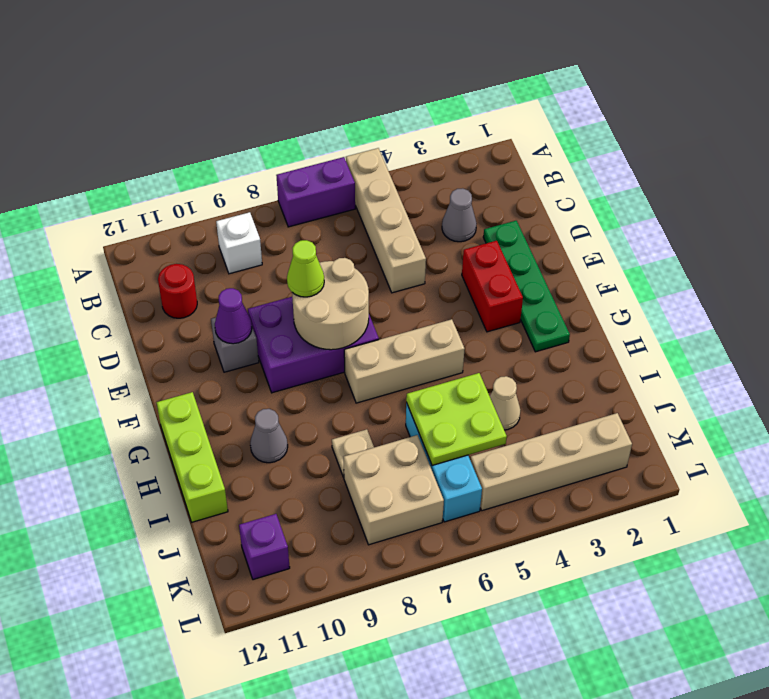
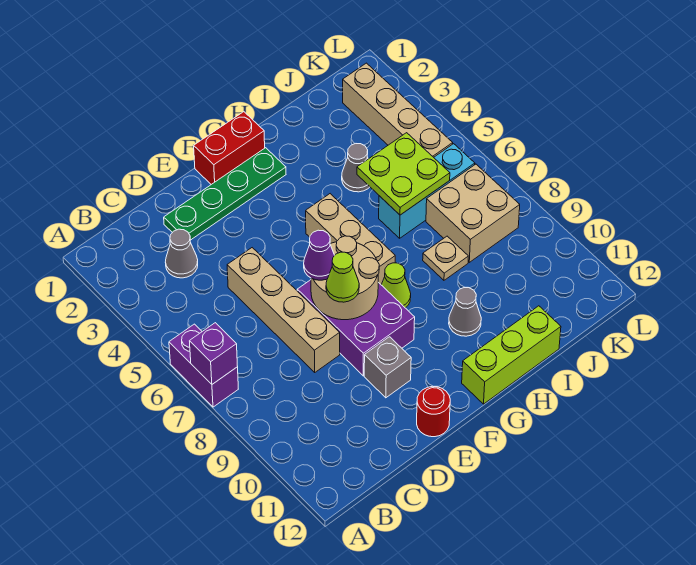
tan brick A5:D5 level 1 -> tan brick D5:D8 level 1
white brick B9 level 1 -> none
red round brick C11 level 1 -> red round brick E12 level 1
red brick E3:F3 level 1 -> red brick F1:G1 level 1
purple cone E10 level 2 -> purple cone E7 level 3
none -> lime cone G8 level 1
tan cone I4 level 1 -> grey cone I4 level 1
purple brick K11 level 1 -> purple brick A7 level 2

